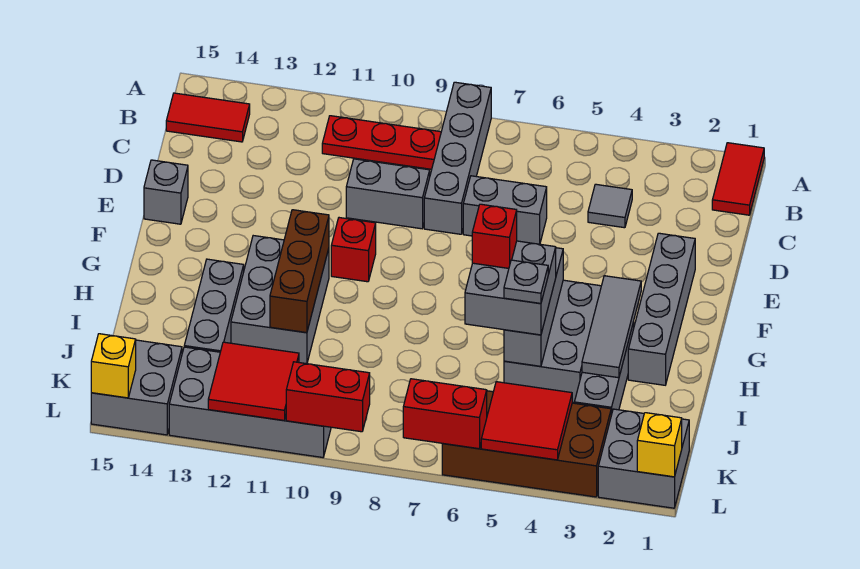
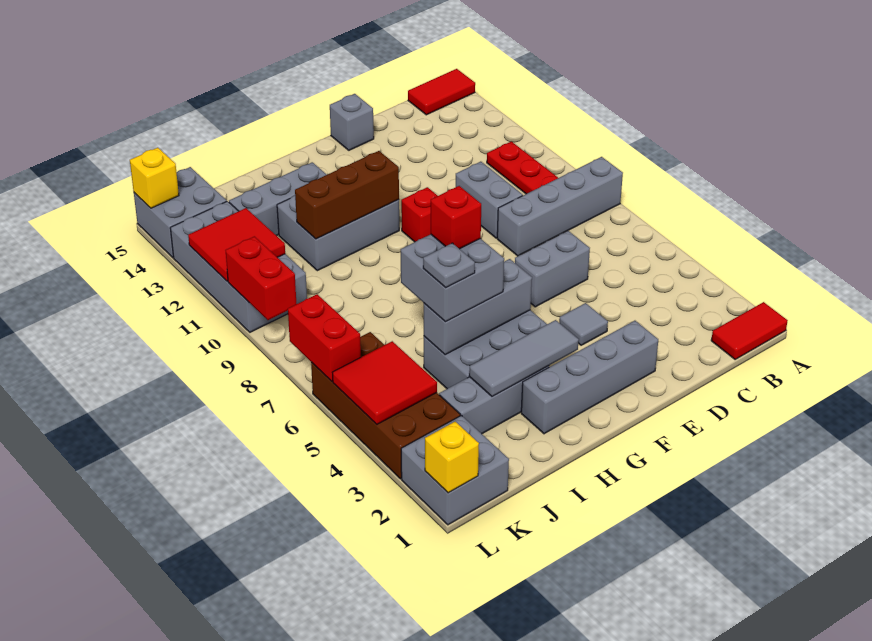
red tile B14:B15 level 1 -> red tile A15:B15 level 1
grey tile C4 level 1 -> grey tile E4 level 1
grey brick D6:D7 level 1 -> grey brick D6:E6 level 1

